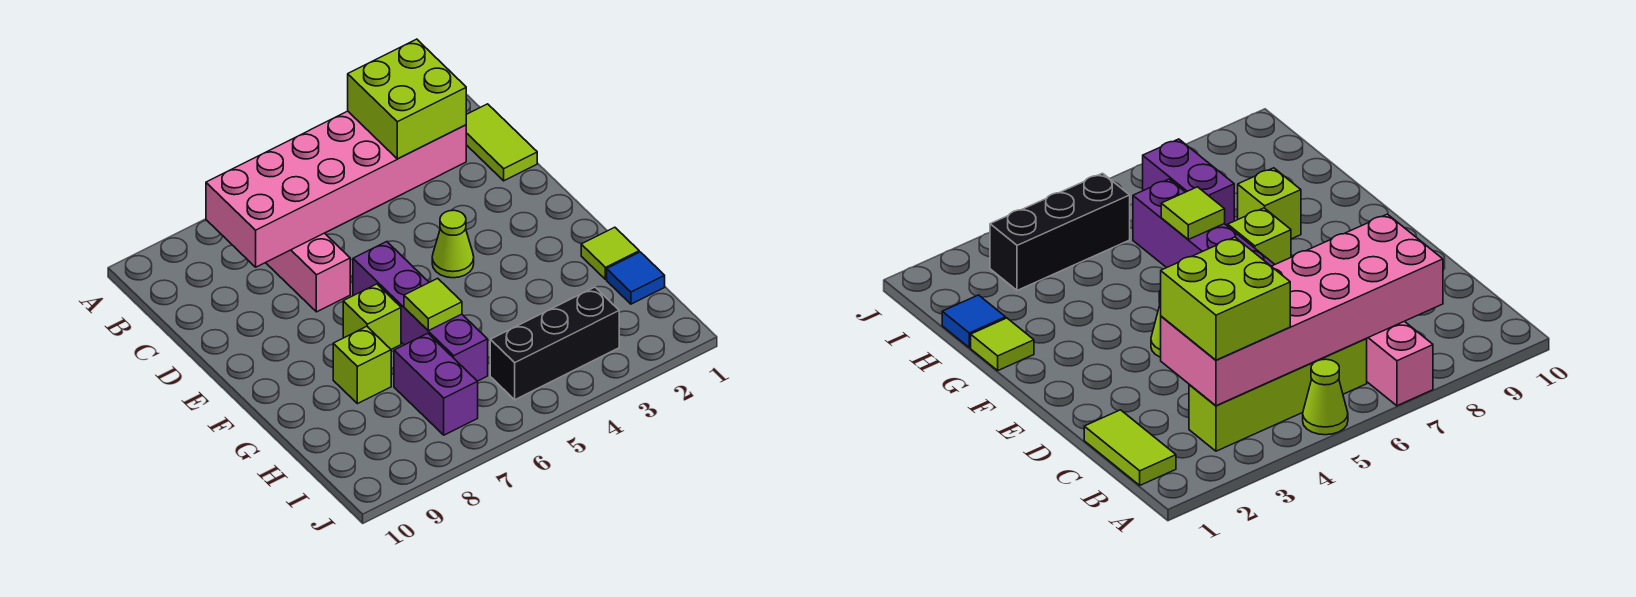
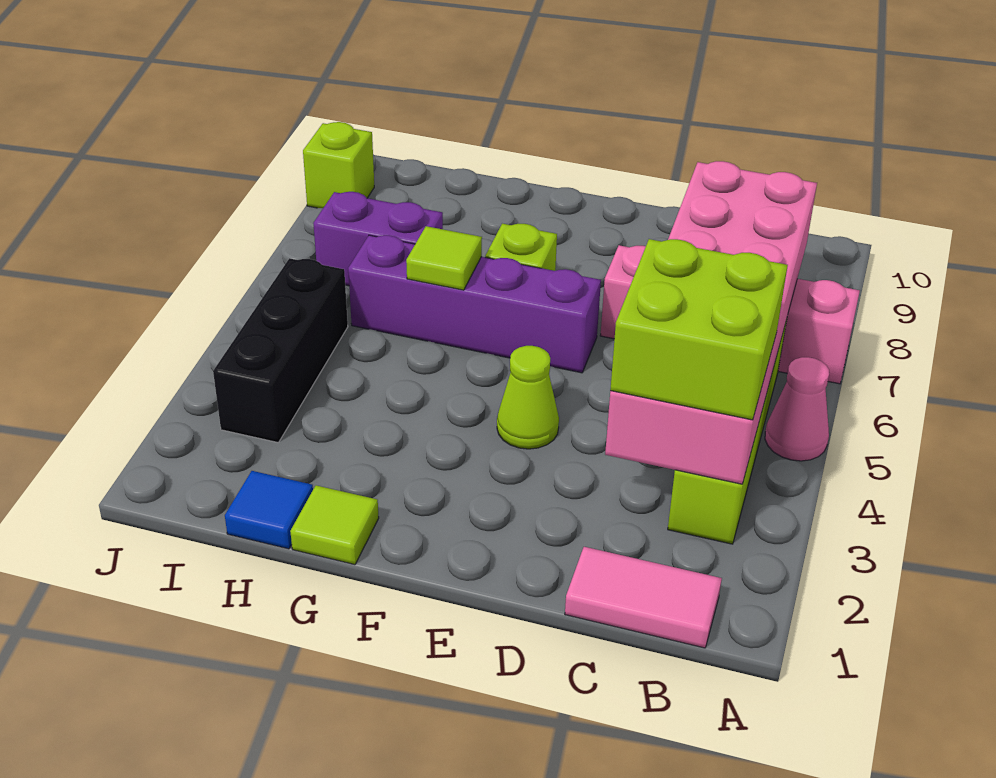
lime cone A5 level 1 -> pink cone A5 level 1
lime tile B1:C1 level 1 -> pink tile B1:C1 level 1
lime brick G8 level 1 -> lime brick J9 level 1

